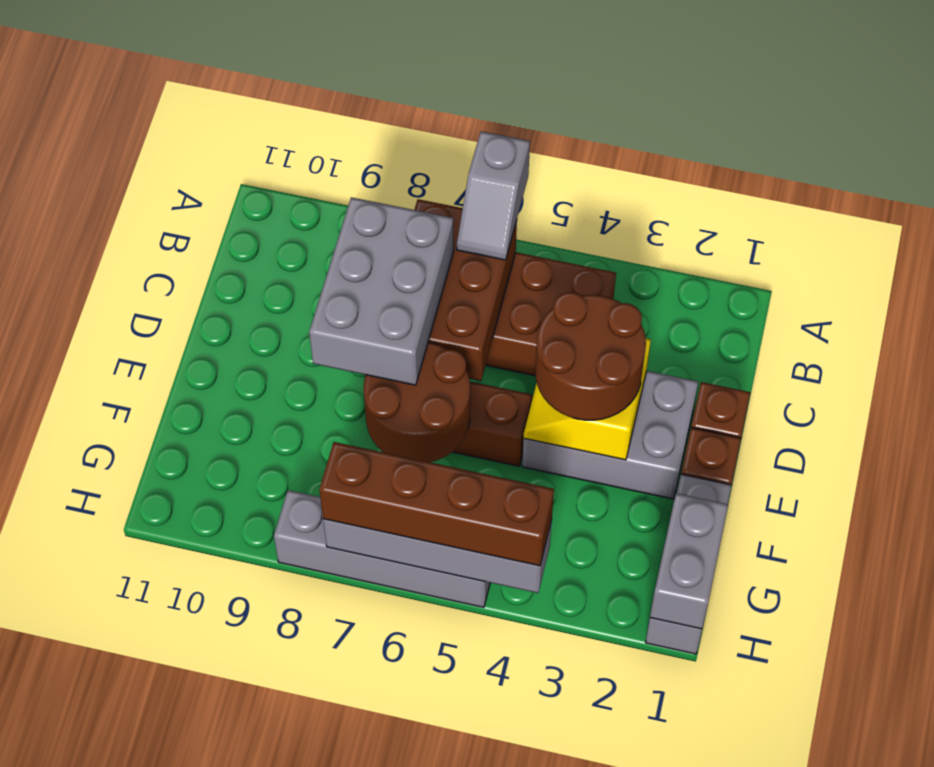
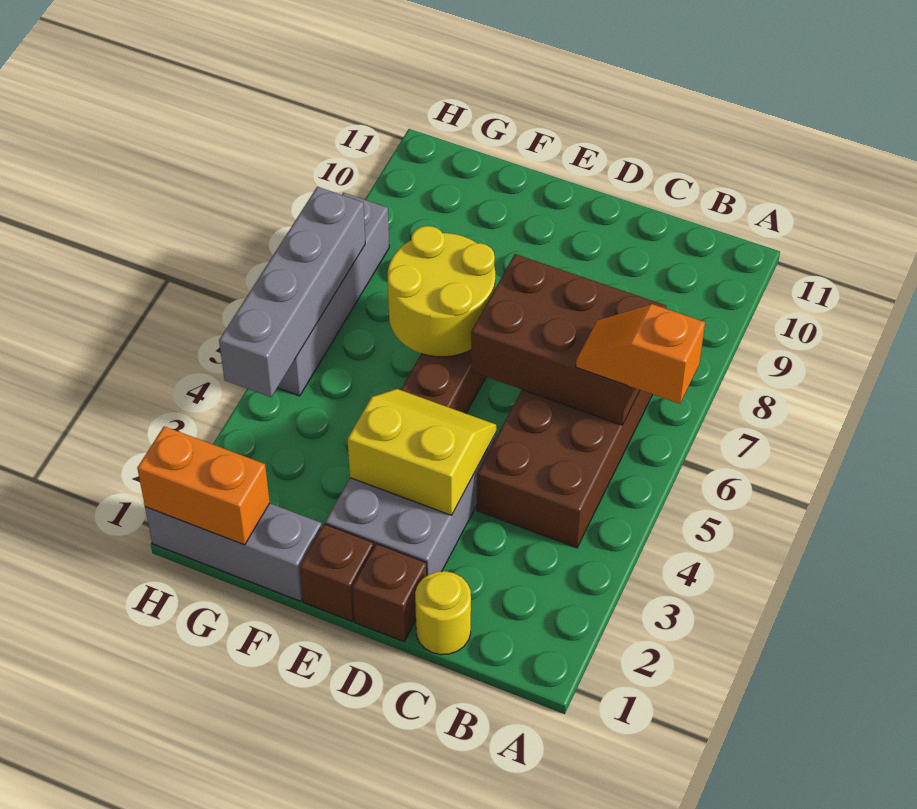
grey slope A6:B6 level 3 top A -> orange slope A6:B6 level 3 top A
none -> yellow round brick C1 level 1
grey brick C7:E8 level 3 -> none
brown round brick D3:E4 level 3 -> none
brown round brick E6:F7 level 2 -> yellow round brick E6:F7 level 2
grey brick G1:H1 level 2 -> orange brick G1:H1 level 2
brown brick H4:H7 level 3 -> none

